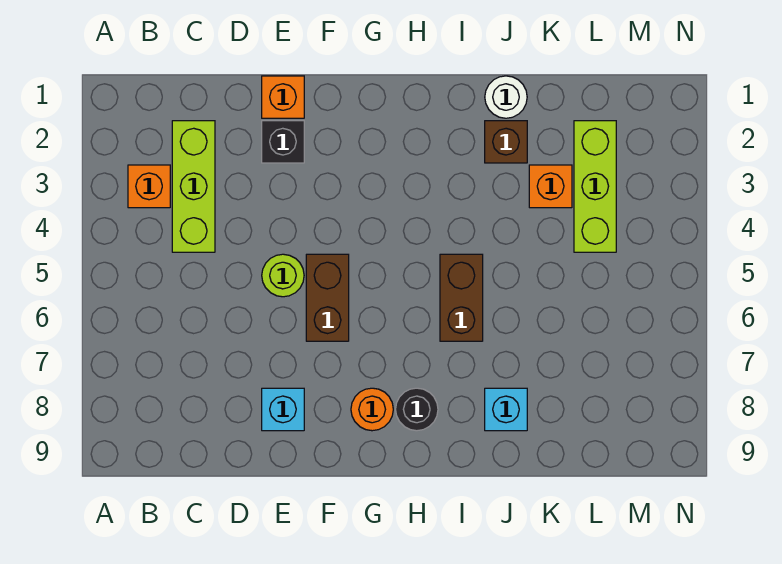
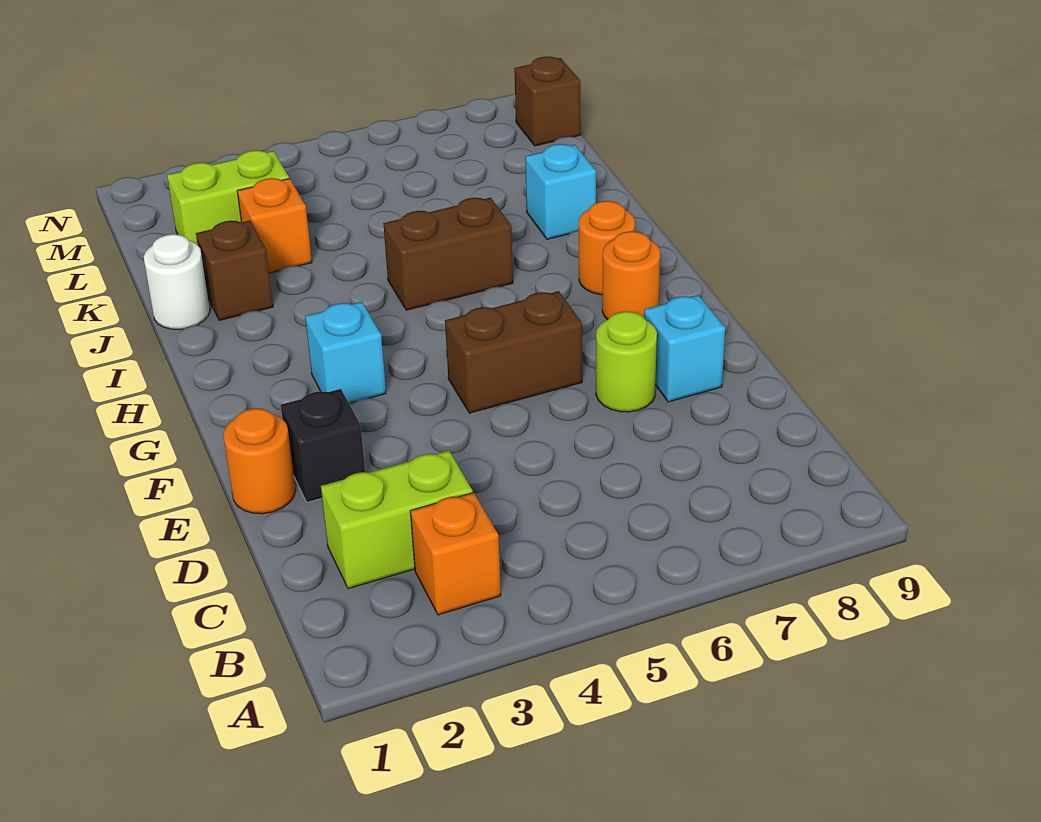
lime brick C2:C4 level 1 -> lime brick C2:C3 level 1
orange brick E1 level 1 -> orange round brick E1 level 1
lime round brick E5 level 1 -> lime round brick E7 level 1
none -> cyan brick G3 level 1
black round brick H8 level 1 -> orange round brick H8 level 1
lime brick L2:L4 level 1 -> lime brick L2:L3 level 1
none -> brown brick M9 level 1

